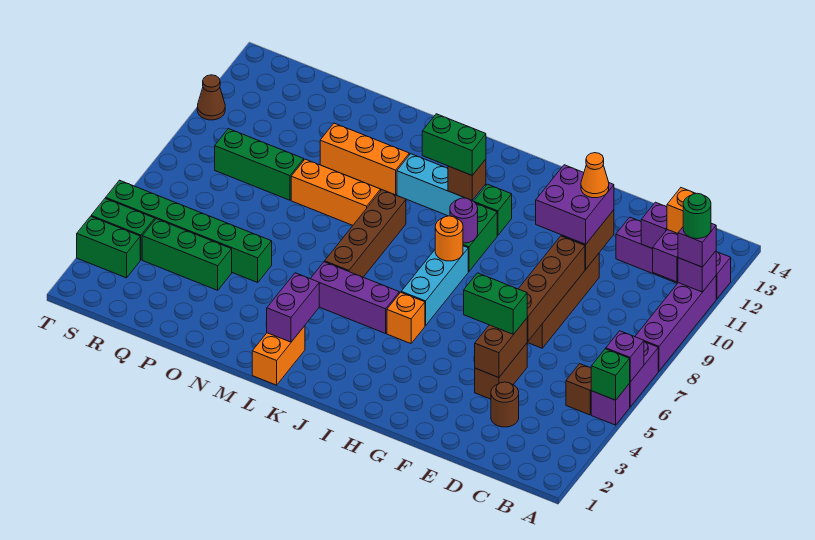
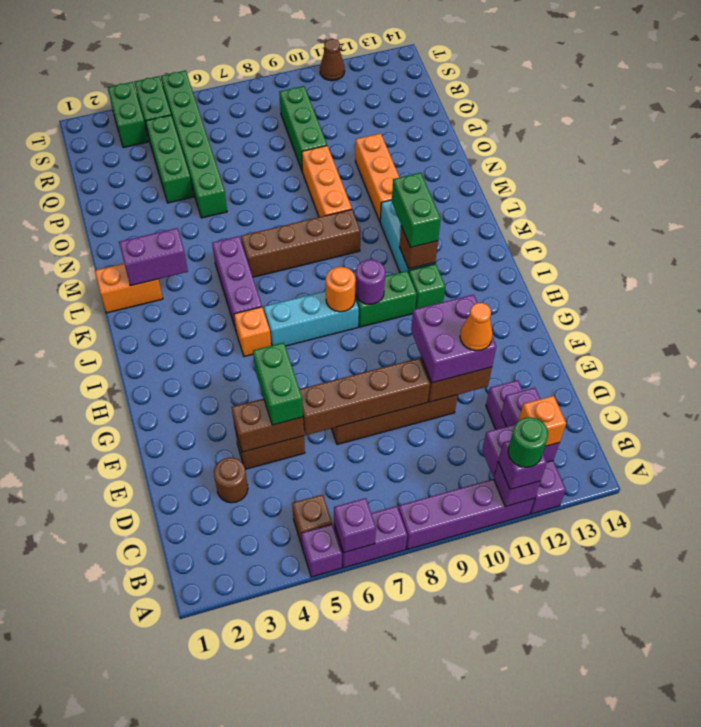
green brick A5 level 2 -> none

